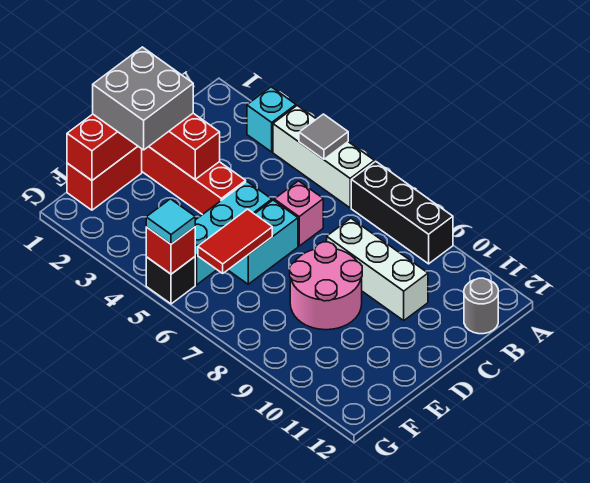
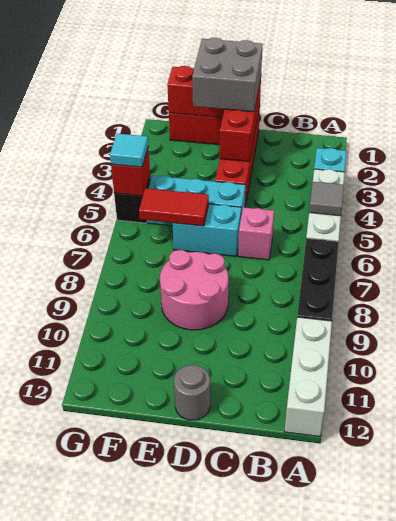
grey round brick B12 level 1 -> grey round brick D12 level 1
white brick C8:C10 level 1 -> white brick A10:A12 level 1

